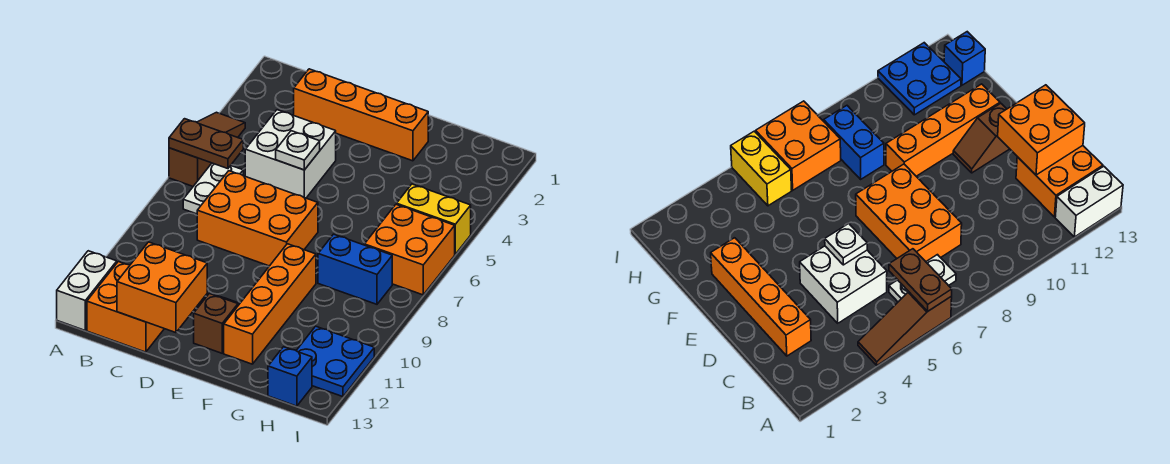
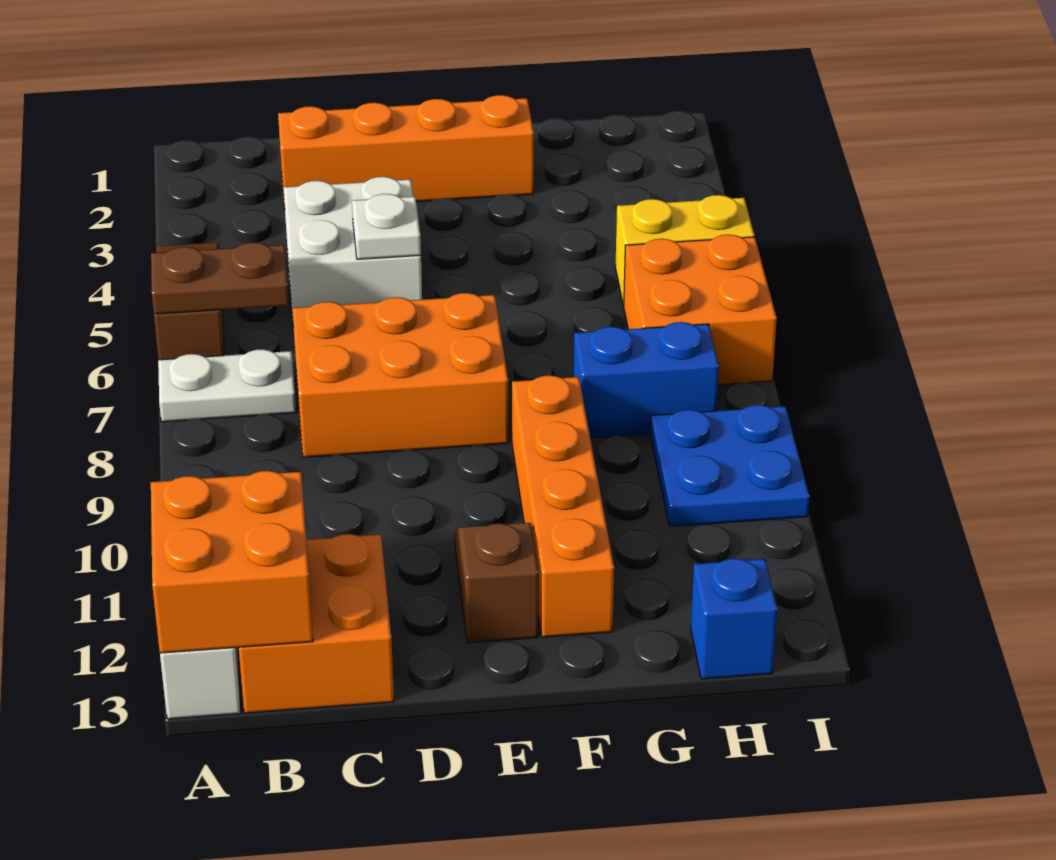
white plate B6:B7 level 1 -> white plate A7:B7 level 1
orange brick C12:D13 level 2 -> orange brick A12:B13 level 2
blue plate H11:I12 level 1 -> blue plate H9:I10 level 1

